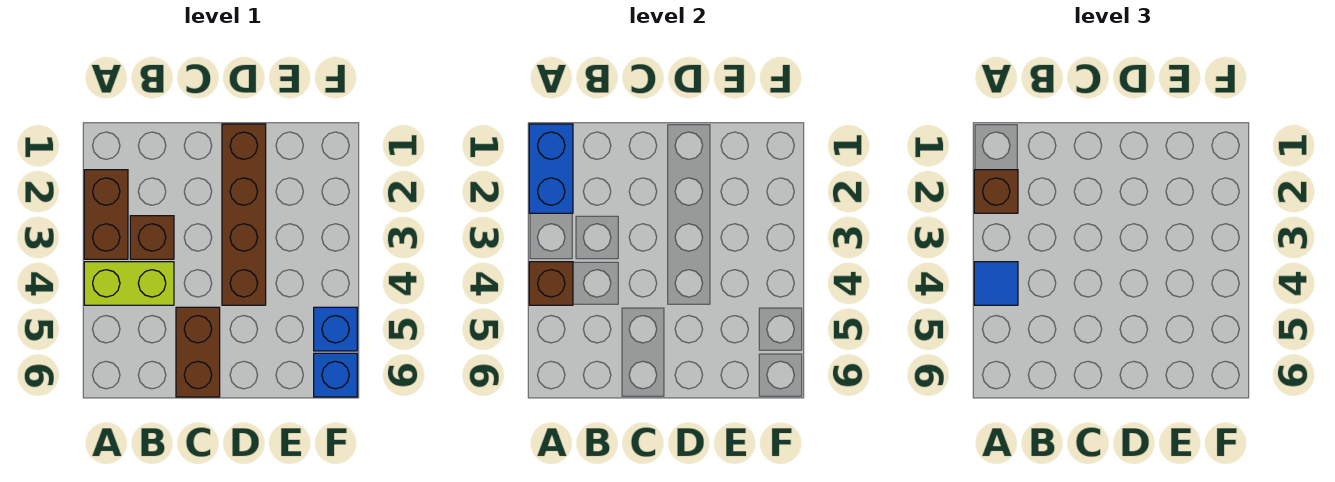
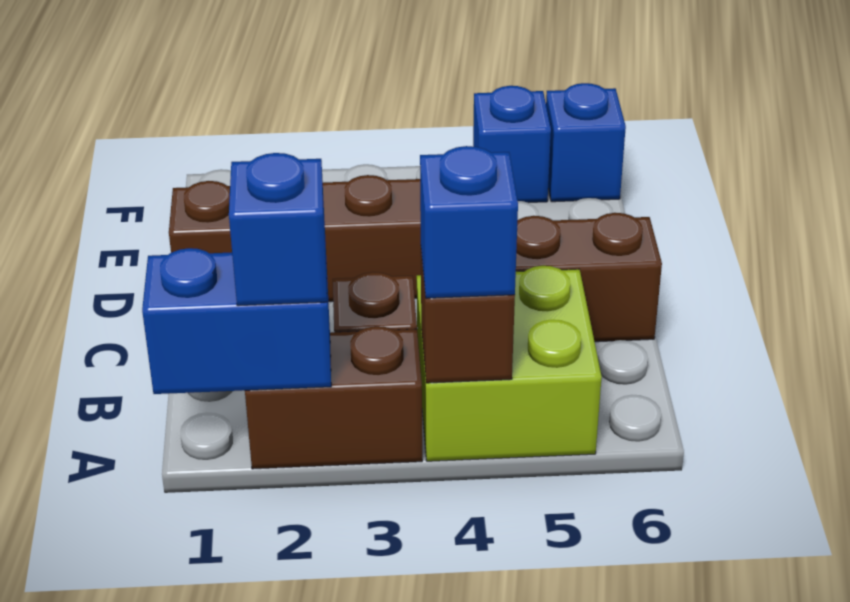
brown brick A2 level 3 -> blue brick A2 level 3
lime brick A4:B4 level 1 -> lime brick A4:B5 level 1
blue tile A4 level 3 -> blue brick A4 level 3

